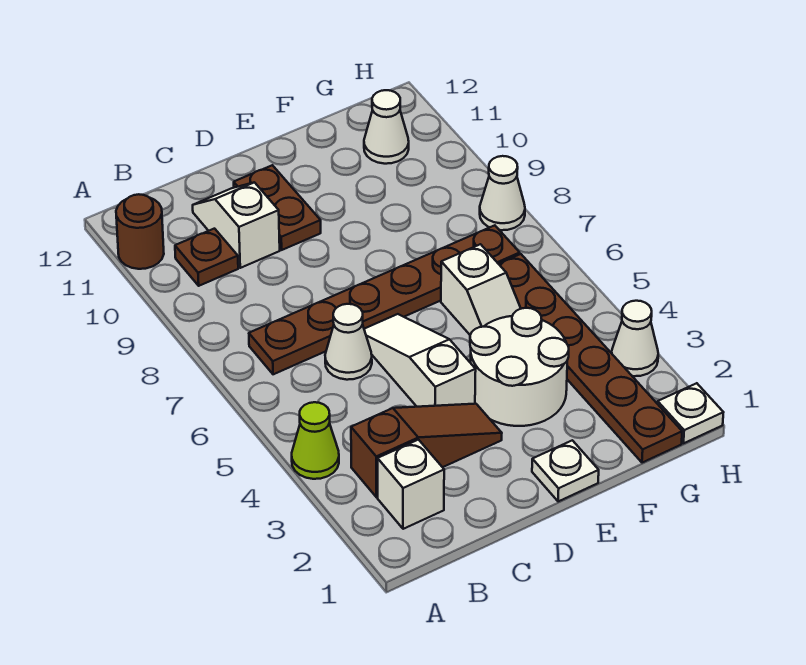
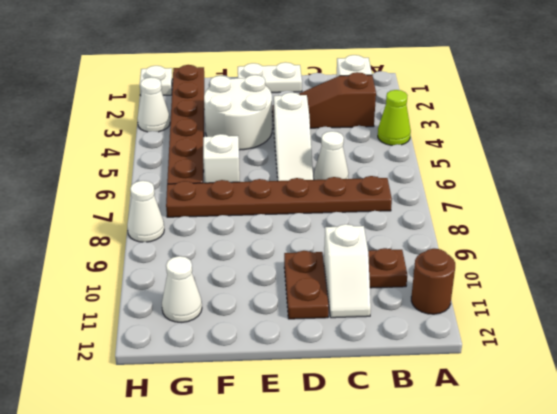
white plate E1 level 1 -> white plate D1:E1 level 1

